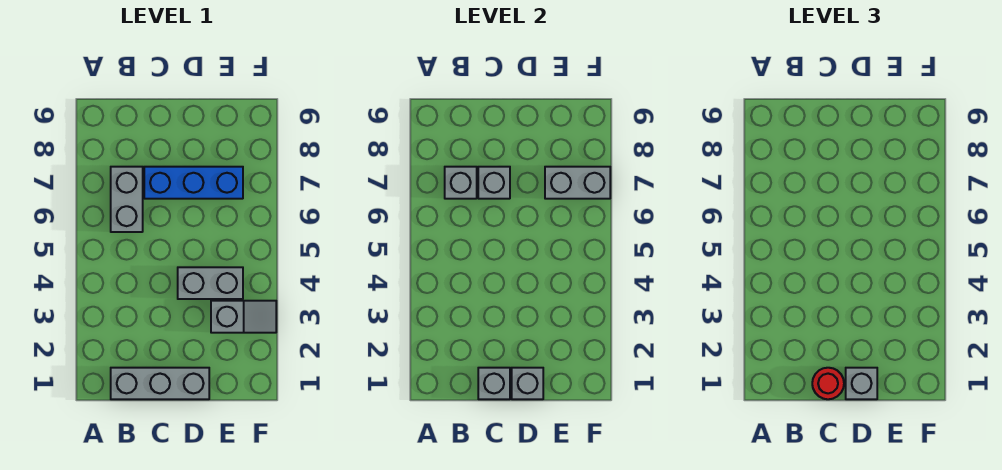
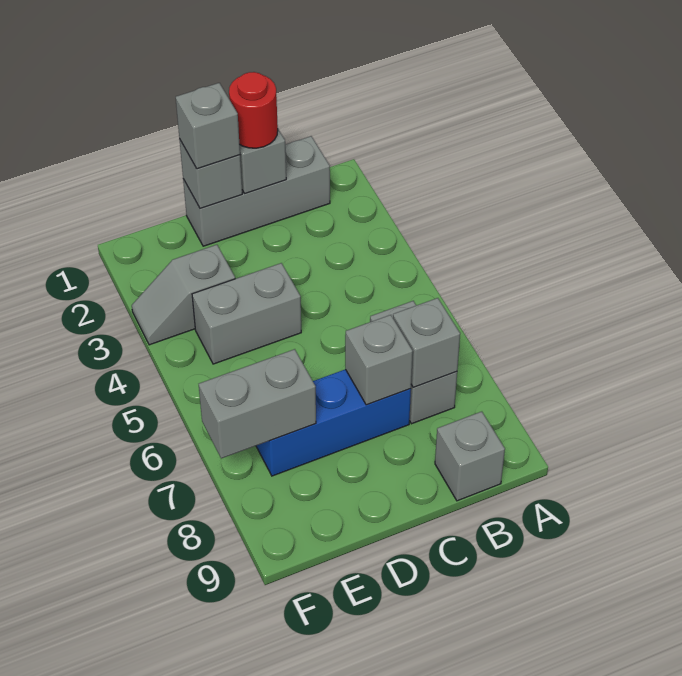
none -> grey brick B9 level 1

